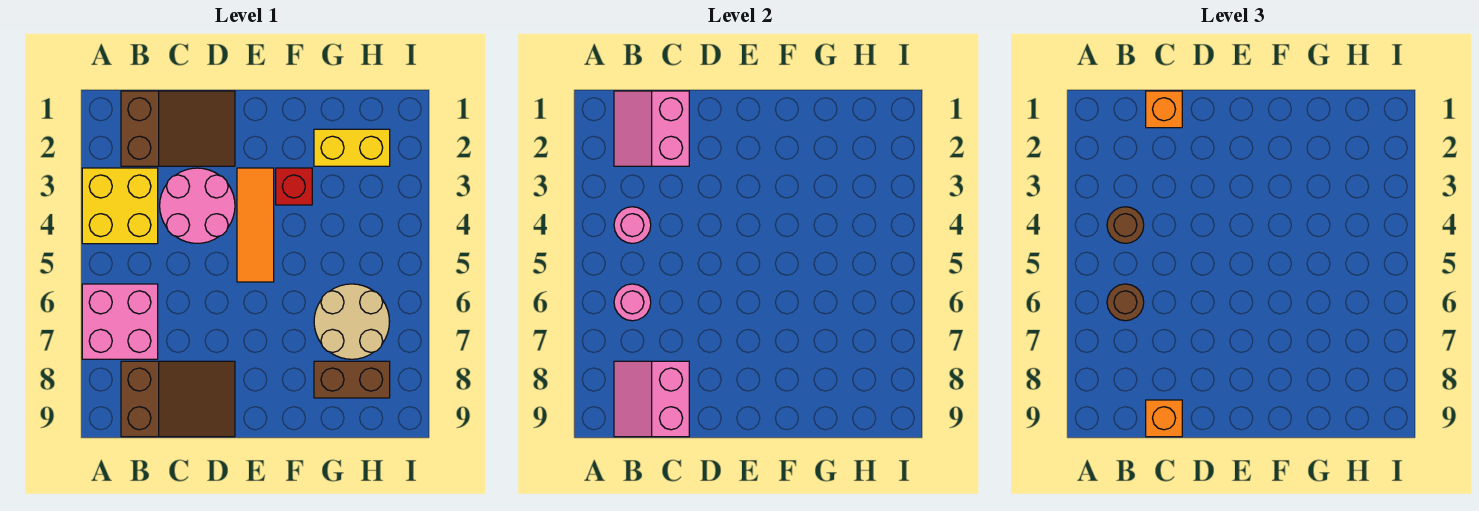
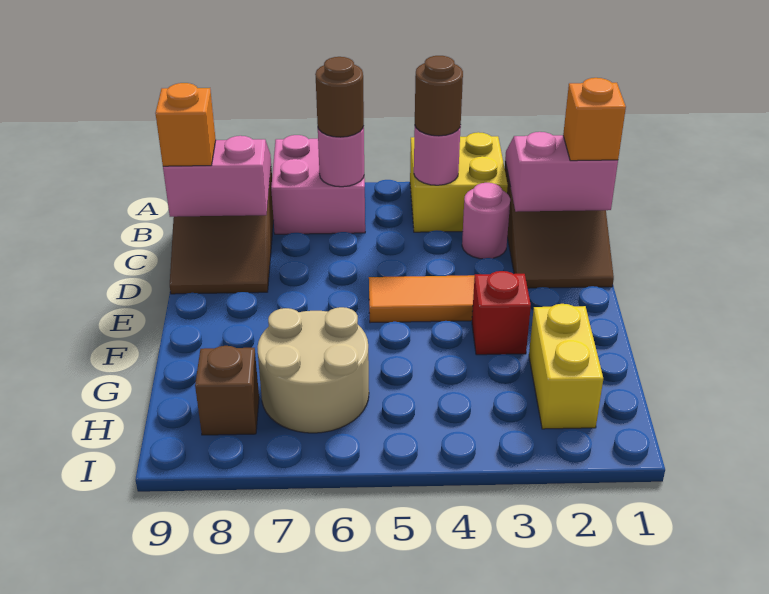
pink round brick C3:D4 level 1 -> pink round brick C3 level 1
brown brick G8:H8 level 1 -> brown brick H8 level 1

